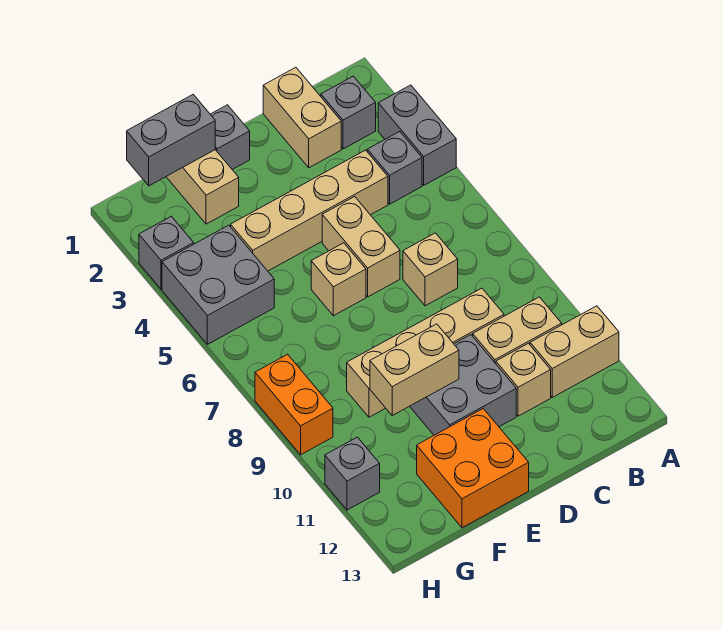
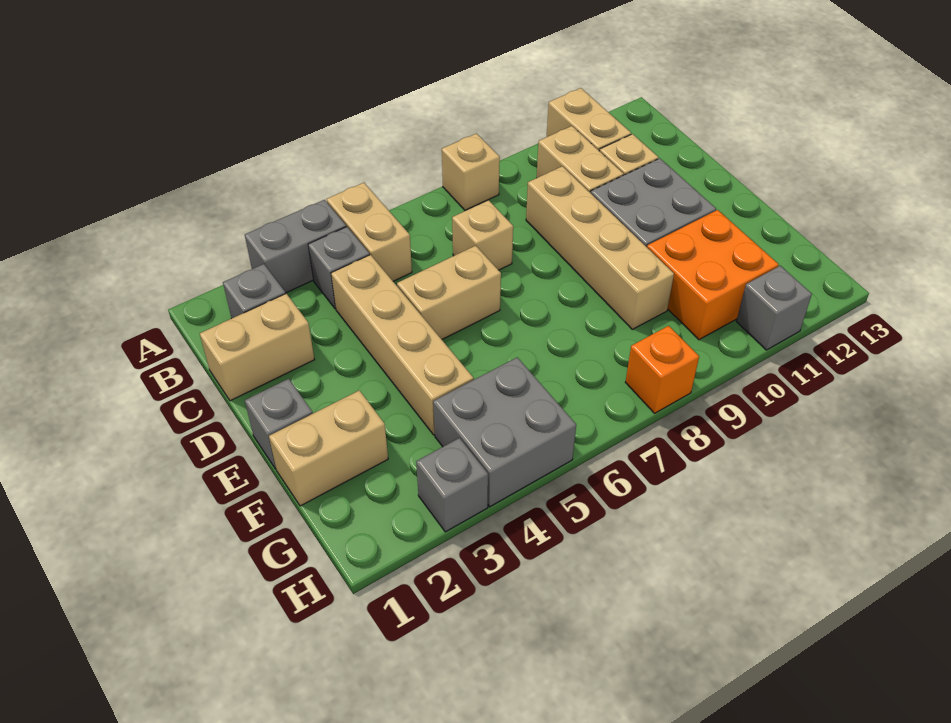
tan brick E6 level 1 -> tan brick A8 level 1
tan brick E10:F10 level 2 -> tan brick A5:B5 level 1
orange brick E12:F13 level 1 -> orange brick F10:G11 level 1
grey brick F1:G1 level 2 -> none
orange brick H8:H9 level 1 -> orange brick H8 level 1

